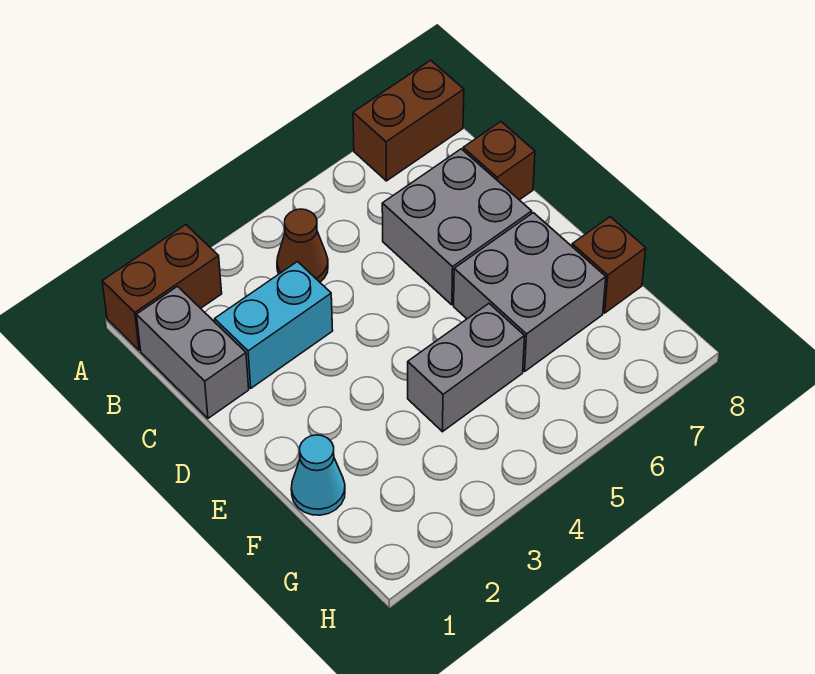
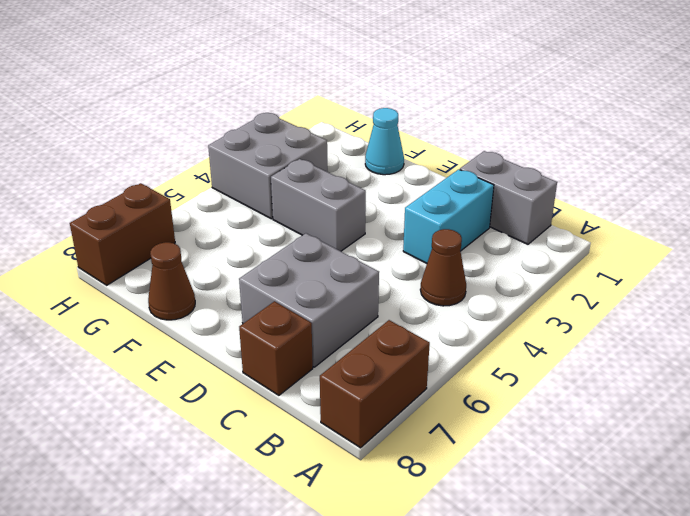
brown brick A1:A2 level 1 -> brown brick H7:H8 level 1
grey brick E6:F7 level 1 -> grey brick G3:H4 level 1
grey brick F4:F5 level 1 -> grey brick E4:F4 level 1
brown brick F8 level 1 -> brown cone F8 level 1

